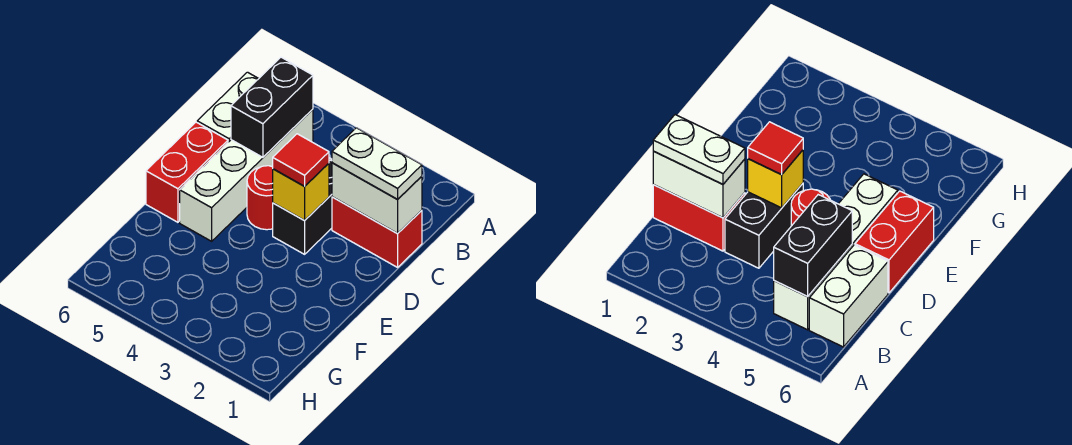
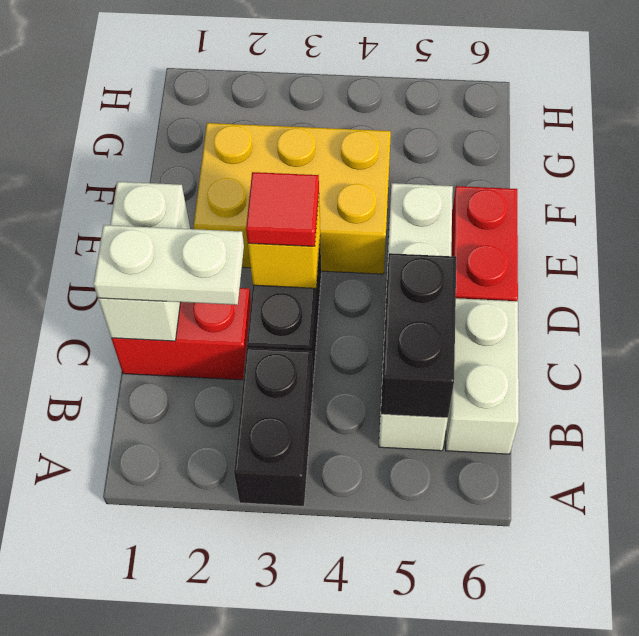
none -> black brick A3:B3 level 1
white brick C1:C2 level 2 -> white brick C1:D1 level 2
red round brick D4 level 1 -> none
none -> yellow brick E2:F4 level 1

